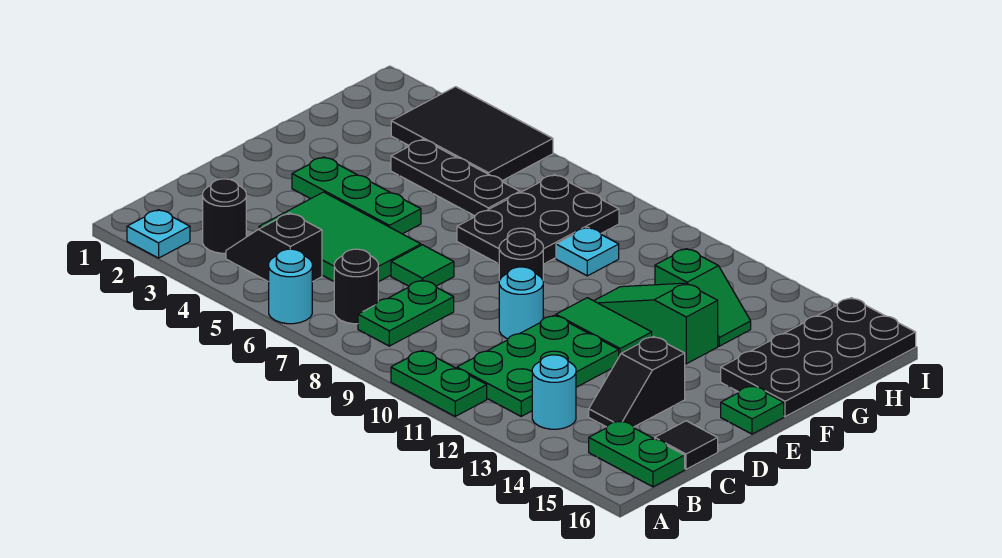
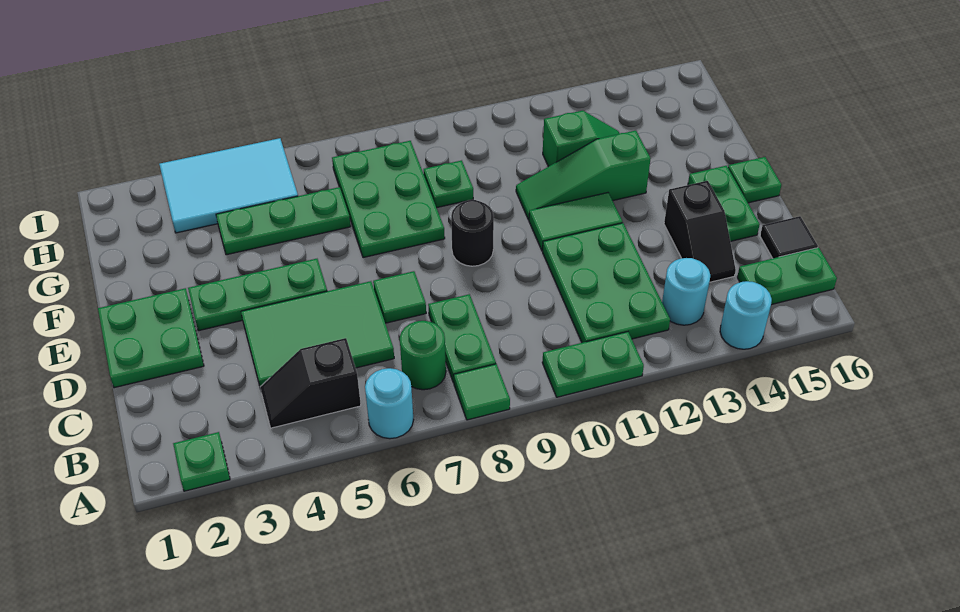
cyan plate A2 level 1 -> green plate A2 level 1
none -> green tile A8 level 1
black round brick B3 level 1 -> none
black round brick B7 level 1 -> green round brick B7 level 1
none -> green plate D1:E2 level 1
cyan round brick D10 level 1 -> cyan round brick A14 level 1
none -> green plate D15:E15 level 1
black plate F7:H8 level 1 -> green plate F7:H8 level 1
black plate F15:I16 level 1 -> none
black plate G4:G6 level 1 -> green plate G4:G6 level 1
cyan plate G9 level 1 -> green plate G9 level 1
black tile H3:I5 level 1 -> cyan tile H3:I5 level 1

